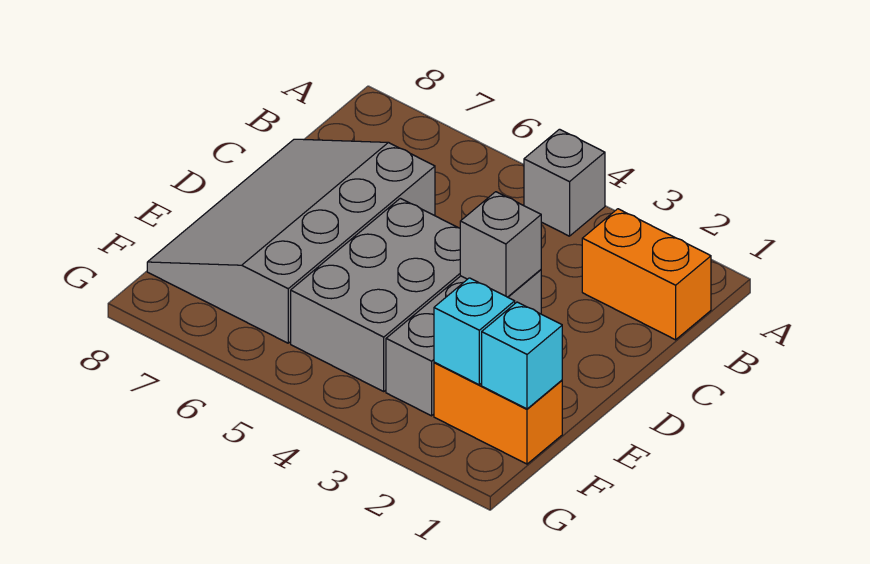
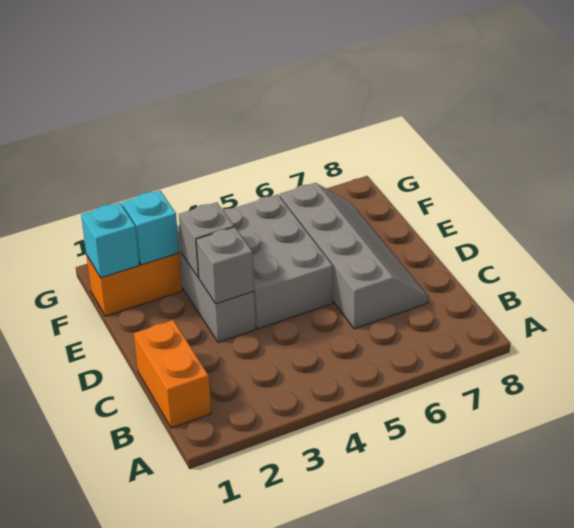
grey brick A4 level 1 -> grey brick E3 level 2
orange brick B1:B2 level 1 -> orange brick B1:C1 level 1
grey slope C6:F8 level 1 top 6 -> grey slope C6:F7 level 1 top 6

